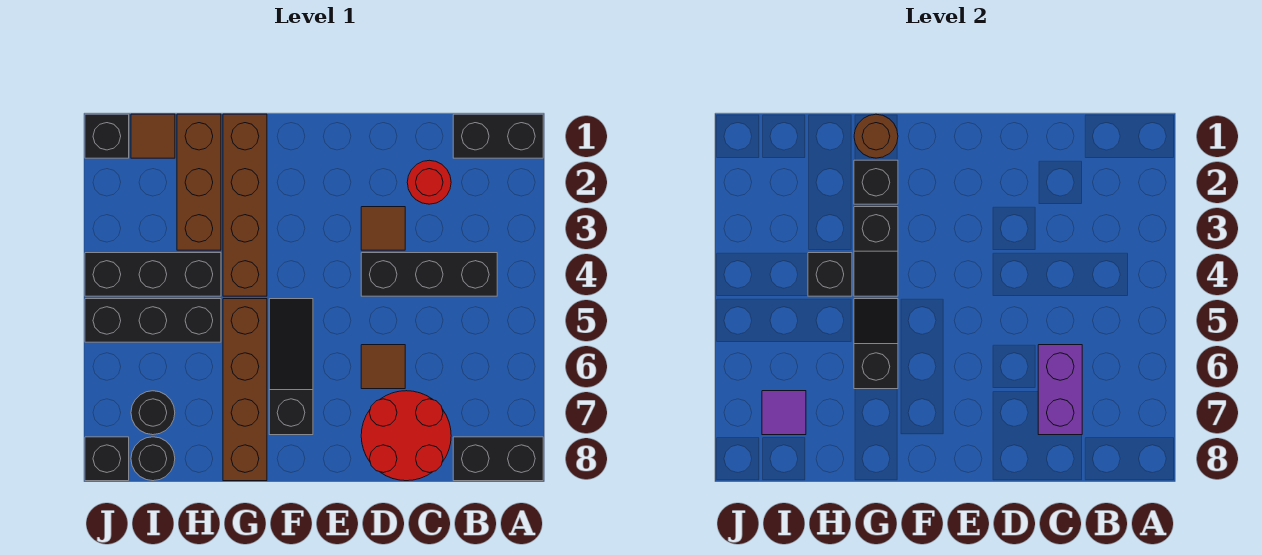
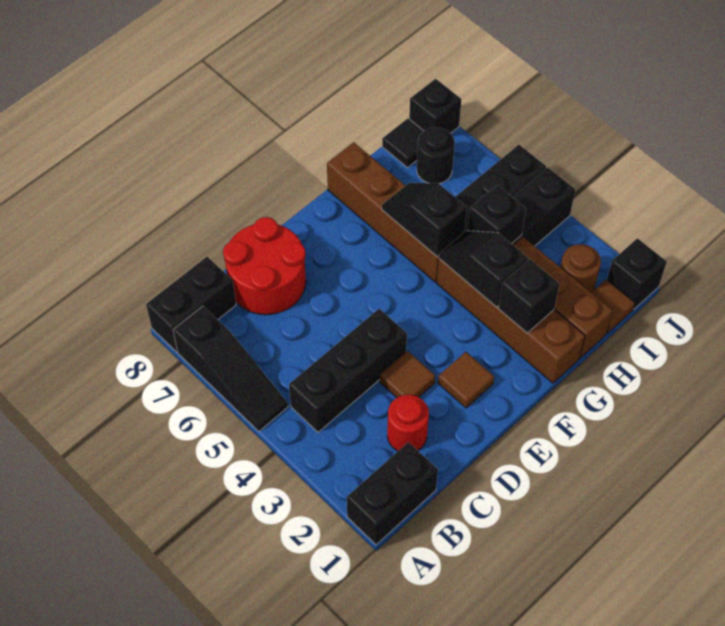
purple brick C6:C7 level 2 -> none
brown tile D6 level 1 -> brown tile E2 level 1
black slope F5:F7 level 1 top 7 -> black slope A5:A7 level 1 top 7
brown round brick G1 level 2 -> brown round brick I2 level 1
black slope G5:G6 level 2 top 6 -> black slope G5:G6 level 2 top 5
purple tile I7 level 2 -> none
black round brick I8 level 1 -> black tile I8 level 1

